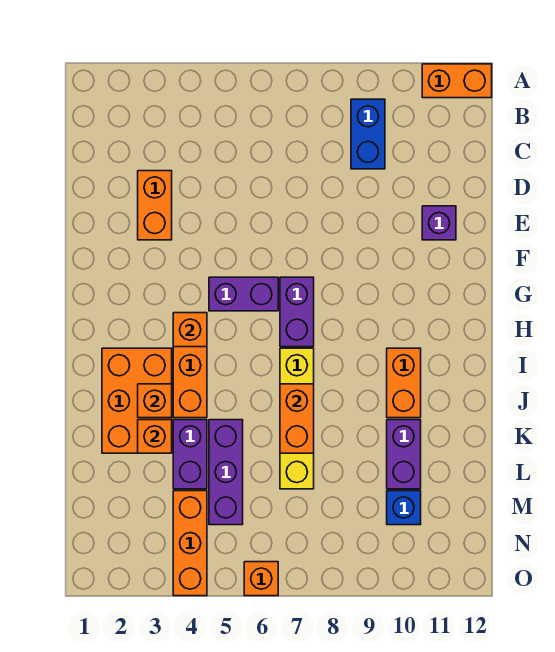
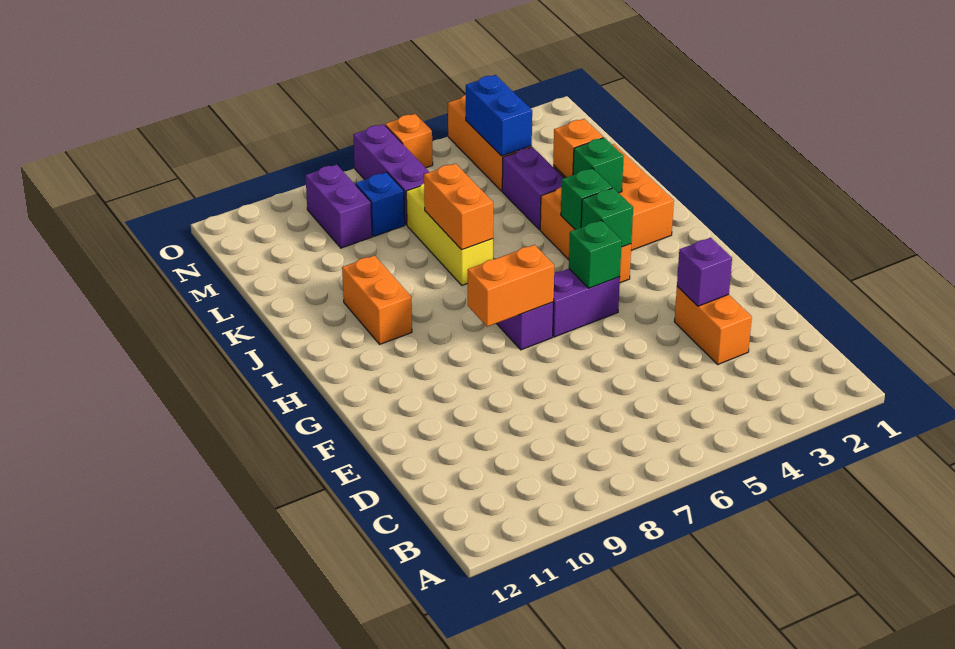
orange brick A11:A12 level 1 -> orange brick G7:G8 level 2
blue brick B9:C9 level 1 -> blue brick M4:N4 level 2
purple brick E11 level 1 -> purple brick E3 level 2
none -> green brick G5 level 2
orange brick H4 level 2 -> green brick H4 level 2
none -> green brick I4 level 2
yellow brick I7:L7 level 1 -> yellow brick J7:L7 level 1
orange brick J3 level 2 -> green brick J3 level 2
purple brick K5:M5 level 1 -> purple brick M7:O7 level 1
purple brick K10:L10 level 1 -> purple brick M9:N9 level 1
blue brick M10 level 1 -> blue brick M8 level 1

